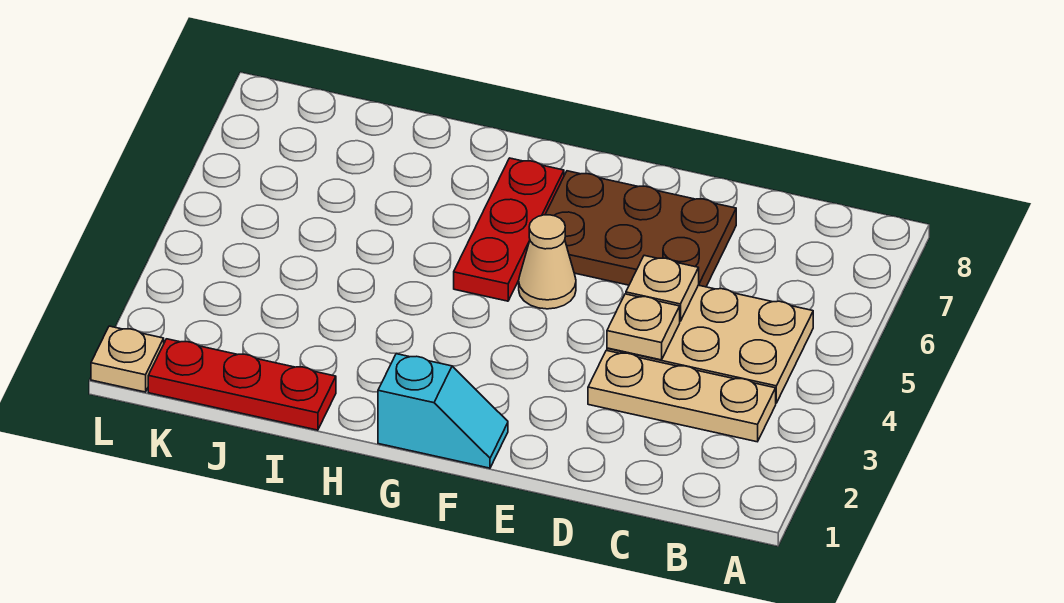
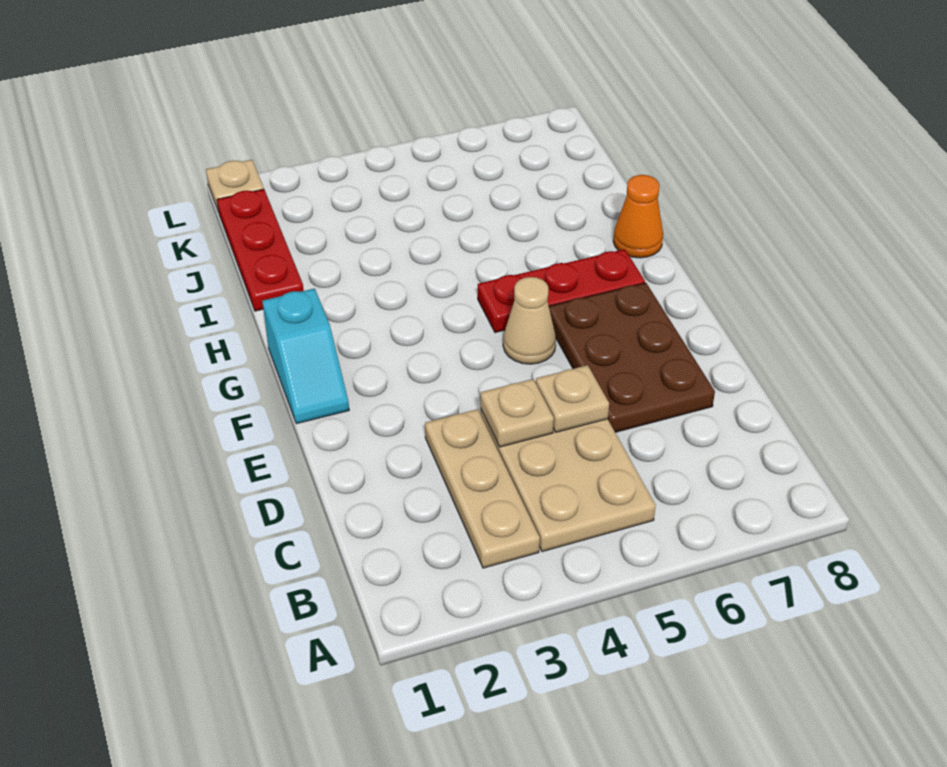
none -> orange cone H8 level 1

